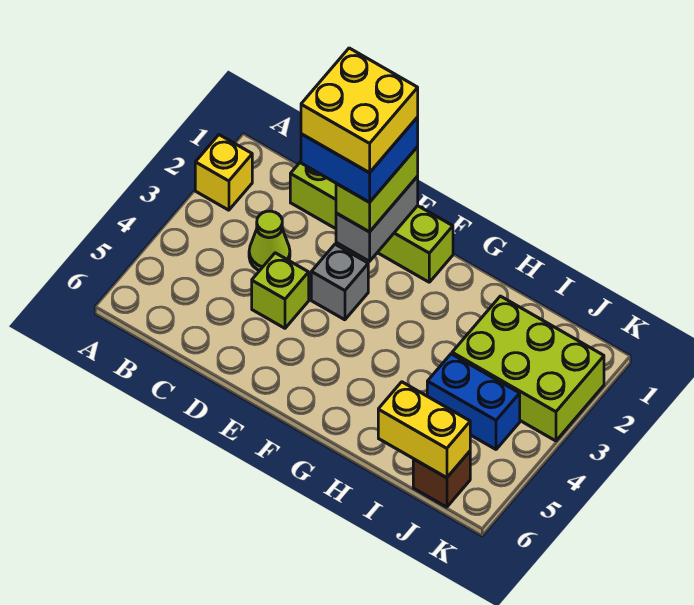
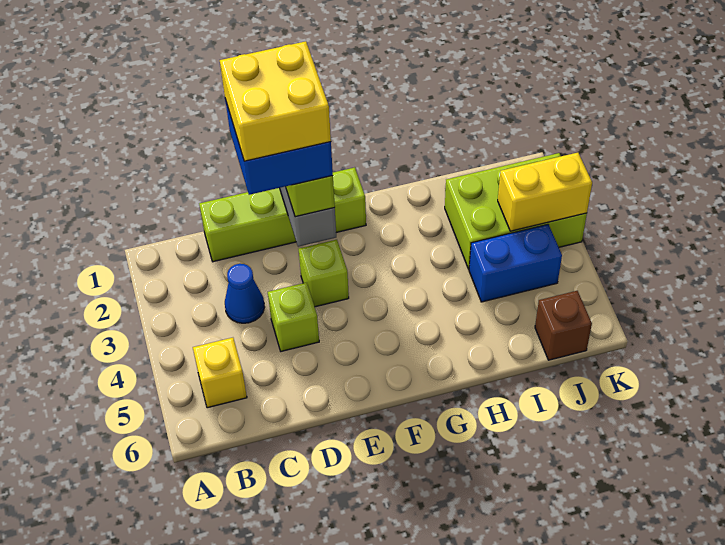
yellow brick A2 level 1 -> yellow brick B5 level 1
lime cone C3 level 1 -> blue cone C3 level 1
grey brick E3 level 1 -> lime brick E3 level 1
yellow brick I6:J6 level 2 -> yellow brick J3:K3 level 2

